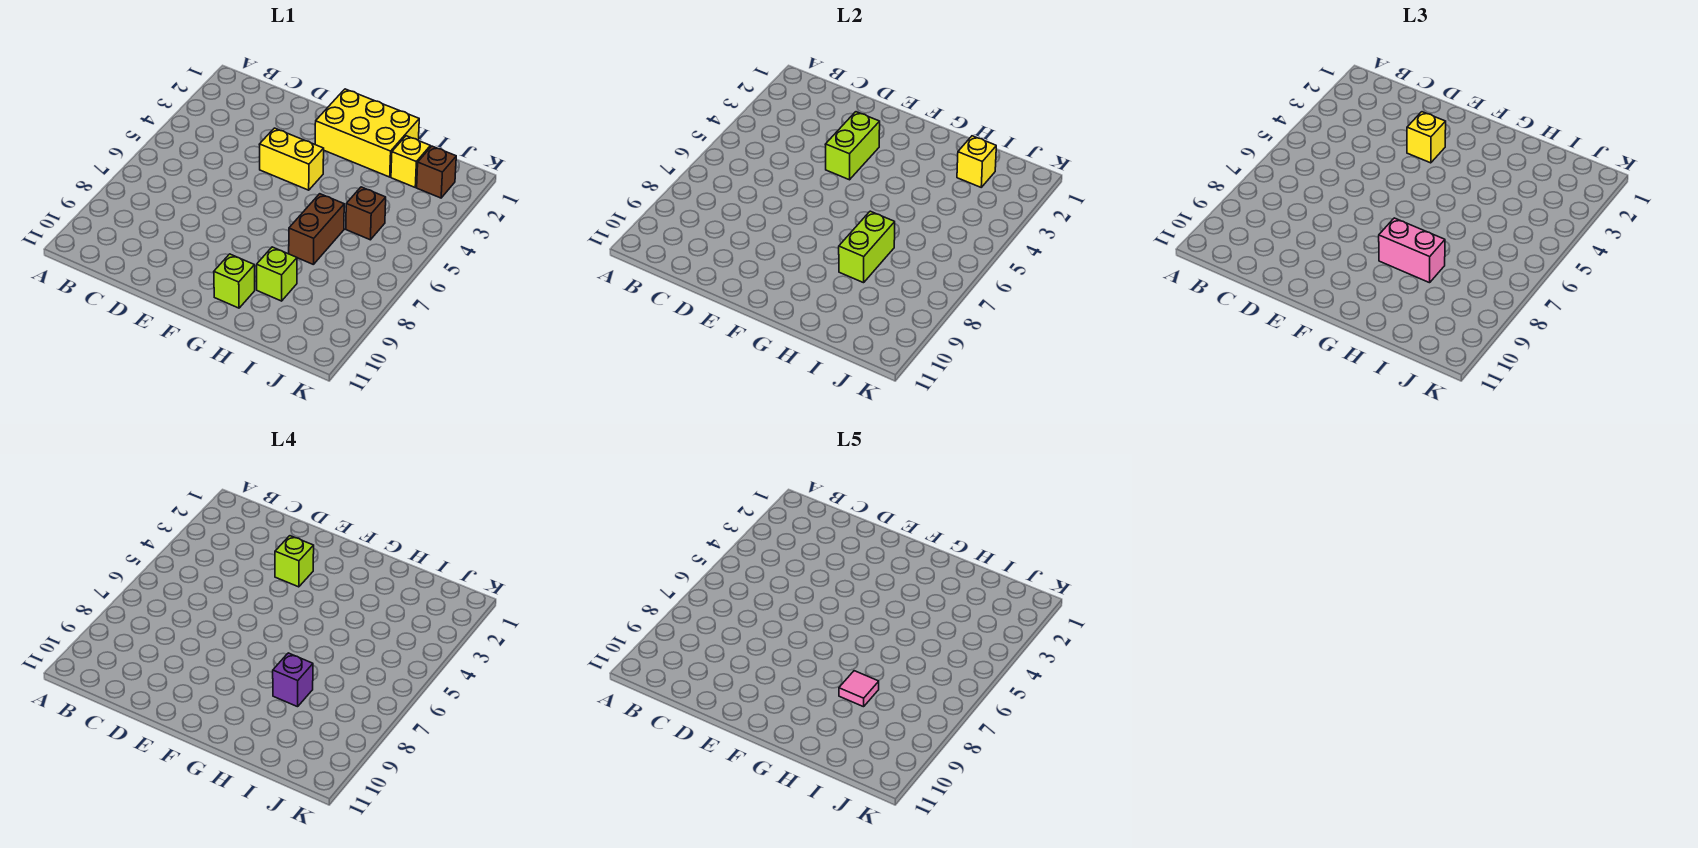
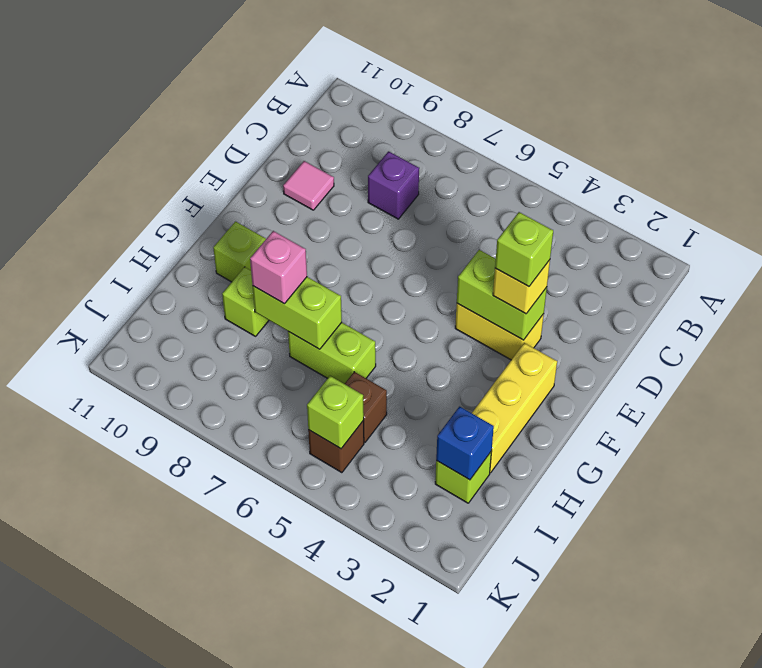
yellow brick E4:F4 level 1 -> yellow brick E3:E4 level 1
yellow brick F1:H2 level 1 -> yellow brick F2:H2 level 1
pink brick G8:H8 level 3 -> pink brick H8 level 3
brown brick H6:H7 level 1 -> lime brick H6:H7 level 1
purple brick H8 level 4 -> purple brick C8 level 1
pink tile H8 level 5 -> pink tile D10 level 1
yellow brick I2 level 1 -> lime brick I2 level 1
yellow brick I2 level 2 -> blue brick I2 level 2
brown brick J2 level 1 -> brown brick J5 level 1
none -> lime brick J5 level 2

